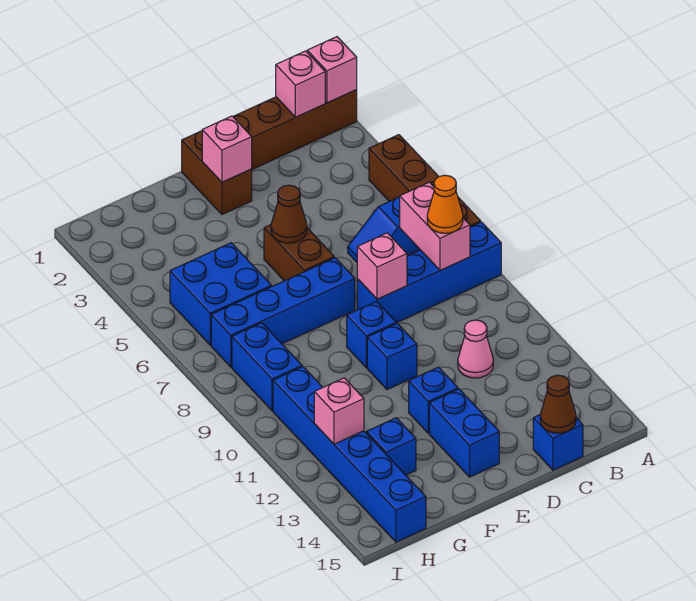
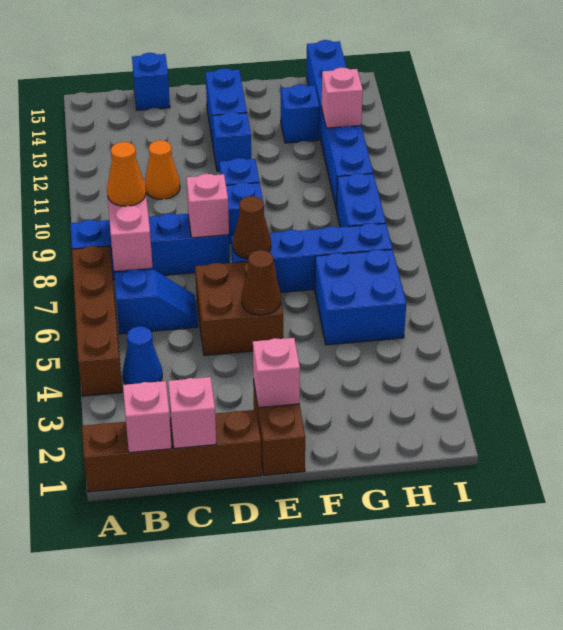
pink brick A1 level 2 -> pink brick C1 level 2
none -> blue cone B4 level 1
pink cone C11 level 1 -> orange cone C11 level 1
brown cone C15 level 2 -> brown cone E7 level 2
brown brick E5:E6 level 1 -> brown brick D5:E6 level 1

